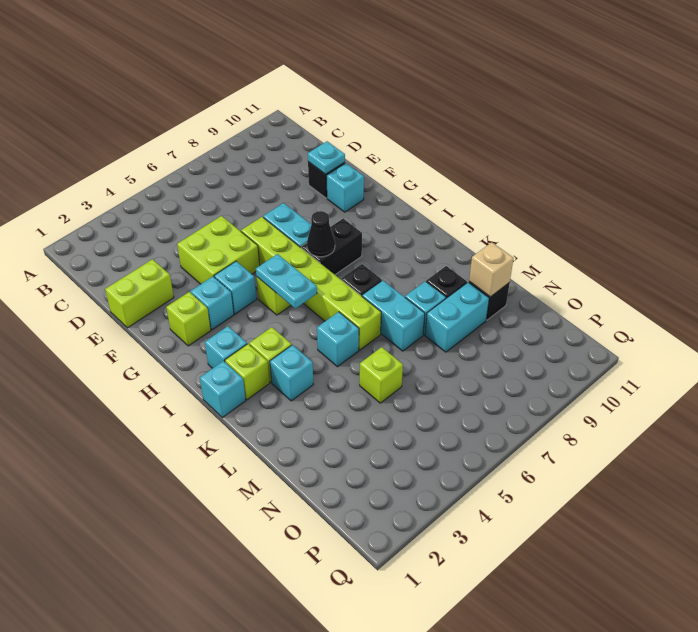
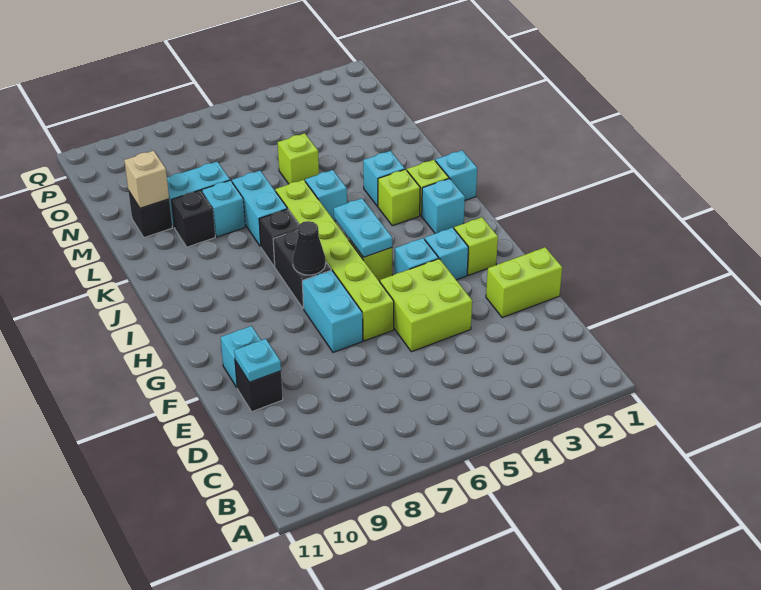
black brick H7:H8 level 1 -> black brick H7:I7 level 1

